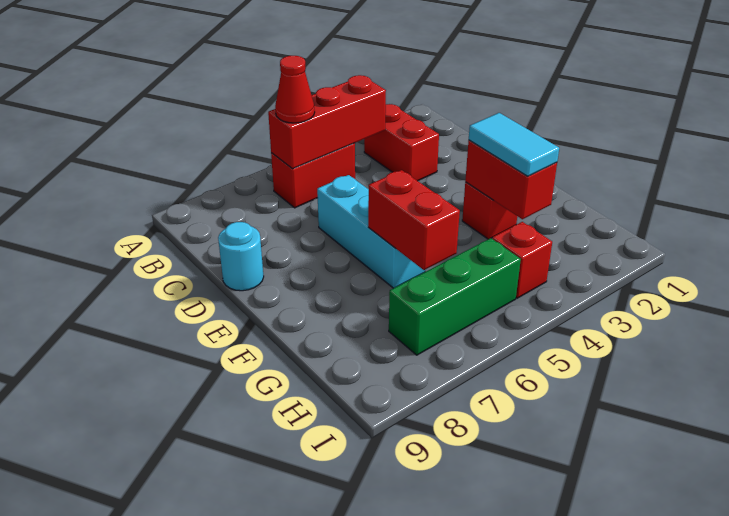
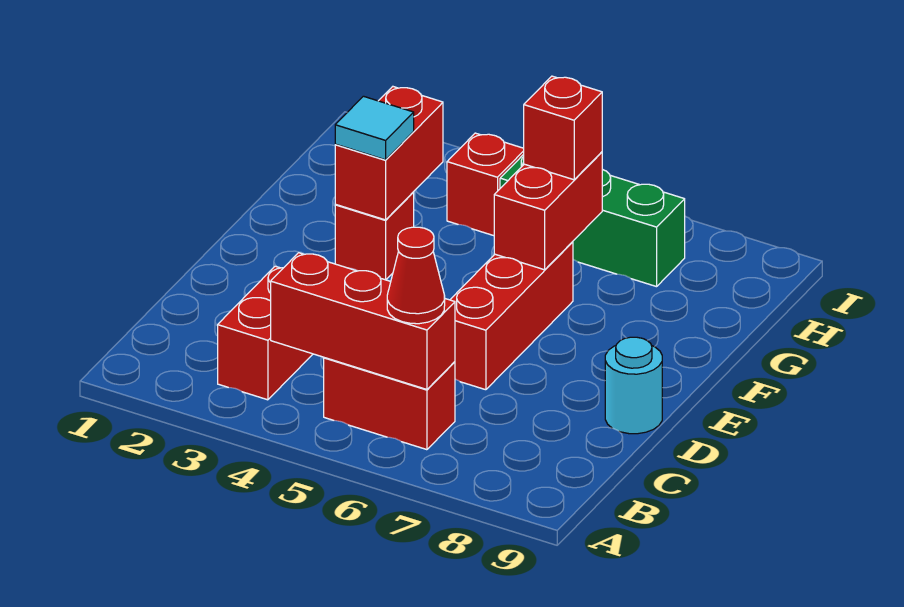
cyan brick D6:F6 level 1 -> red brick D6:F6 level 1
cyan tile F3:G3 level 3 -> cyan tile F3 level 3
none -> red brick G6 level 3

